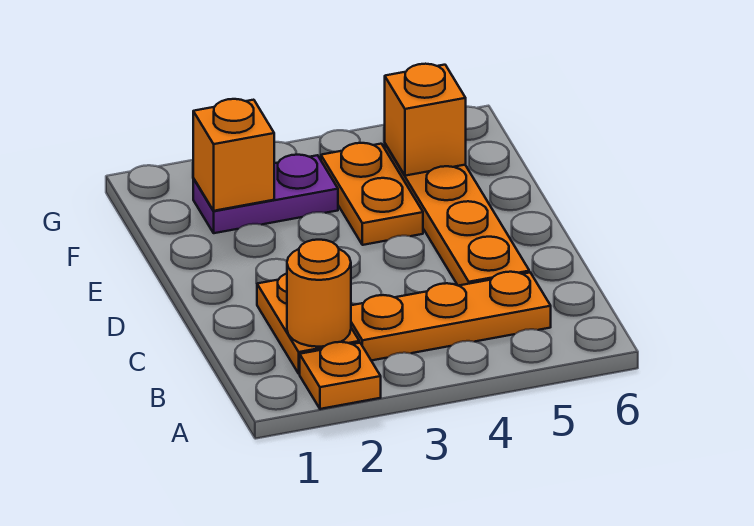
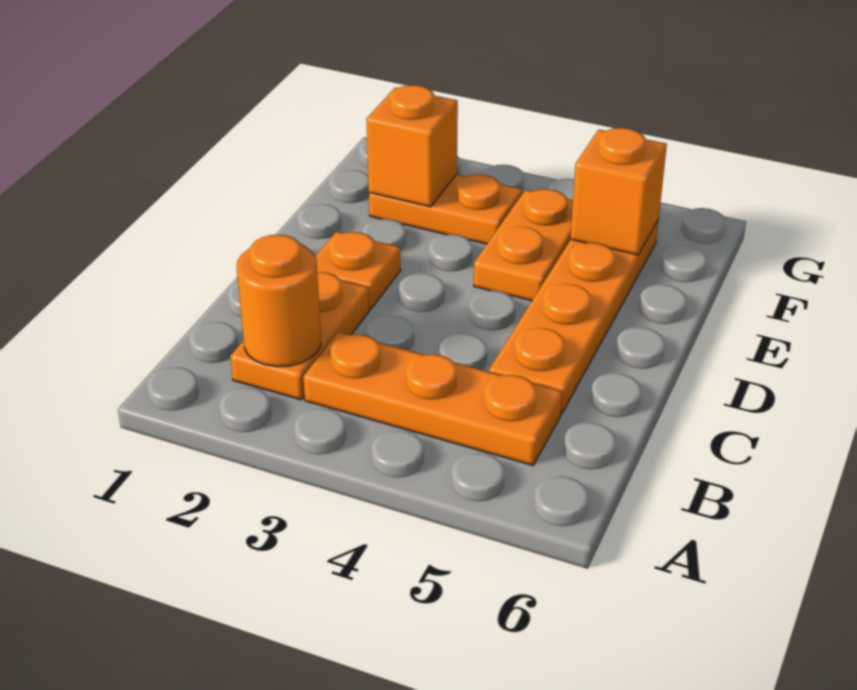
orange plate A2 level 1 -> orange plate D2 level 1
purple plate F2:F3 level 1 -> orange plate F2:F3 level 1

